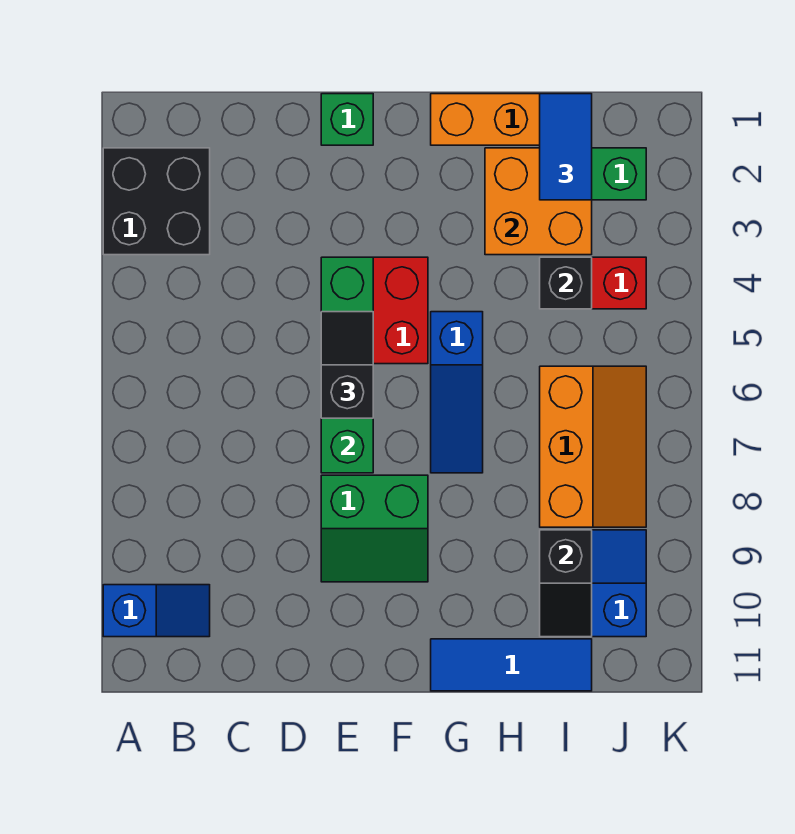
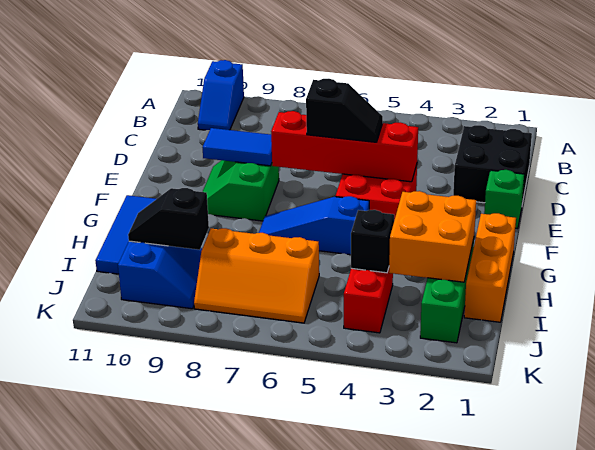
black brick A2:B3 level 1 -> black brick C1:D2 level 1
green brick E4:E7 level 2 -> red brick E4:E7 level 2
blue tile I1:I2 level 3 -> blue tile E8:E9 level 2

